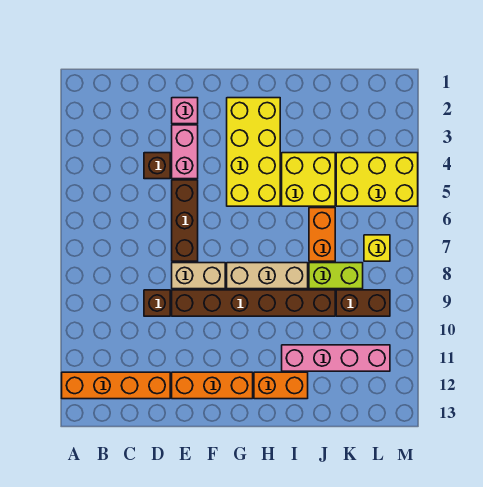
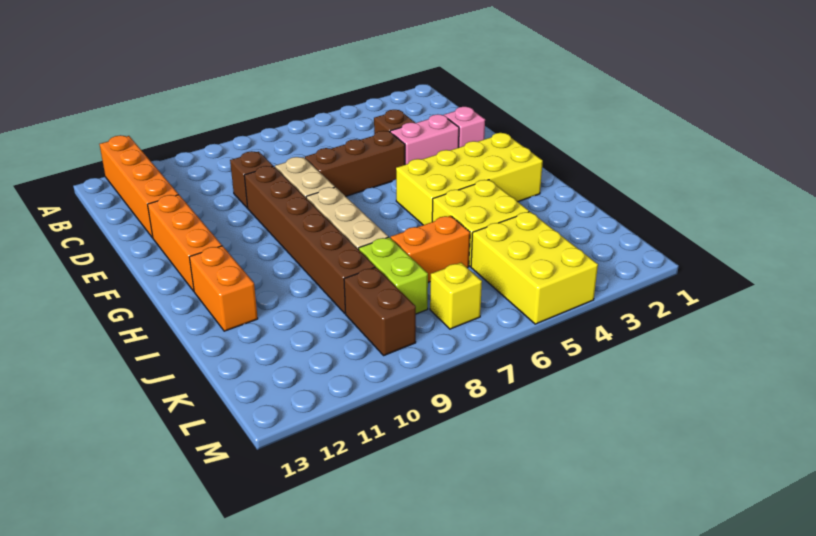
pink brick I11:L11 level 1 -> none

